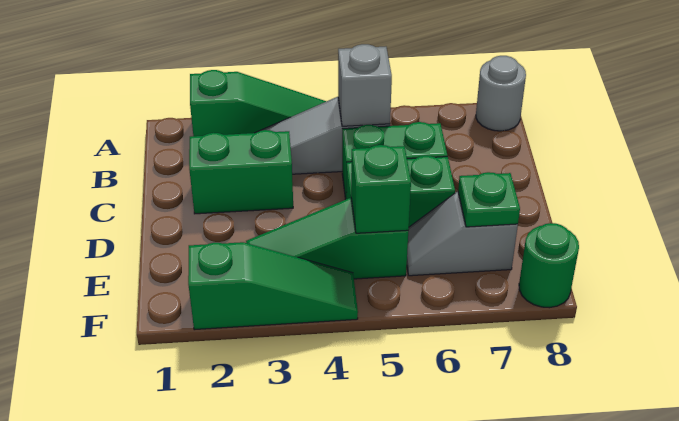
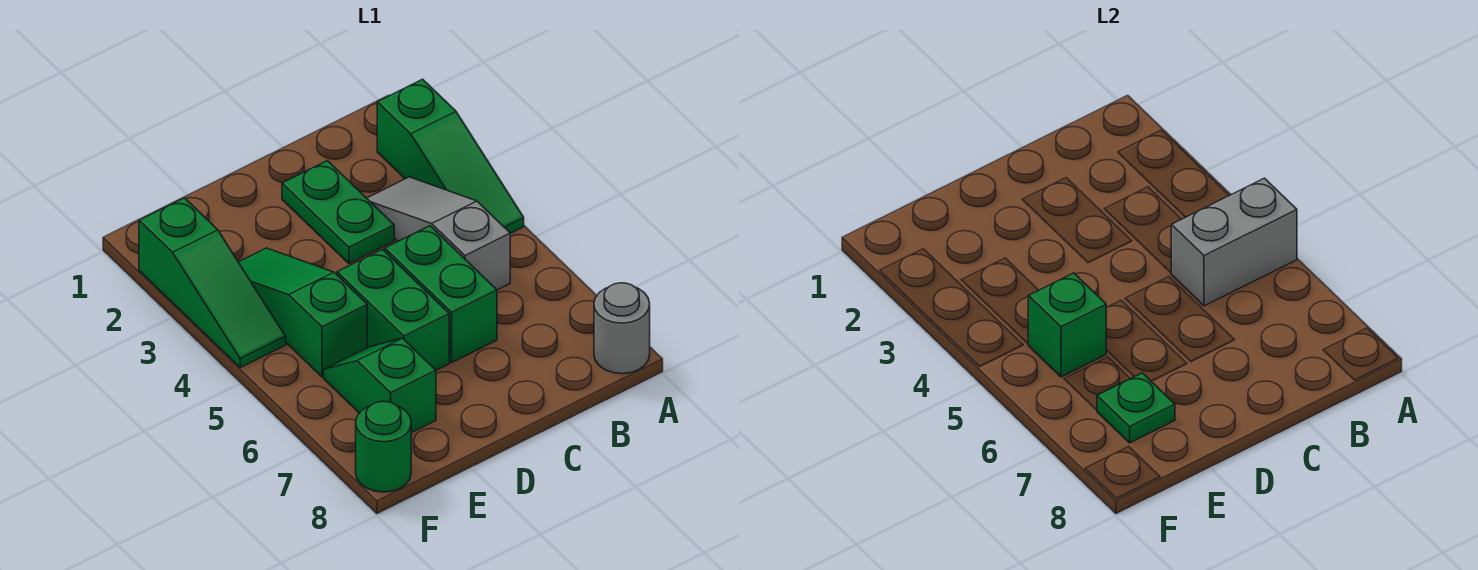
grey brick B5 level 2 -> grey brick A5:B5 level 2
green brick C2:C3 level 1 -> green plate C2:C3 level 1
grey slope E6:E7 level 1 top 7 -> green slope E6:E7 level 1 top 7

